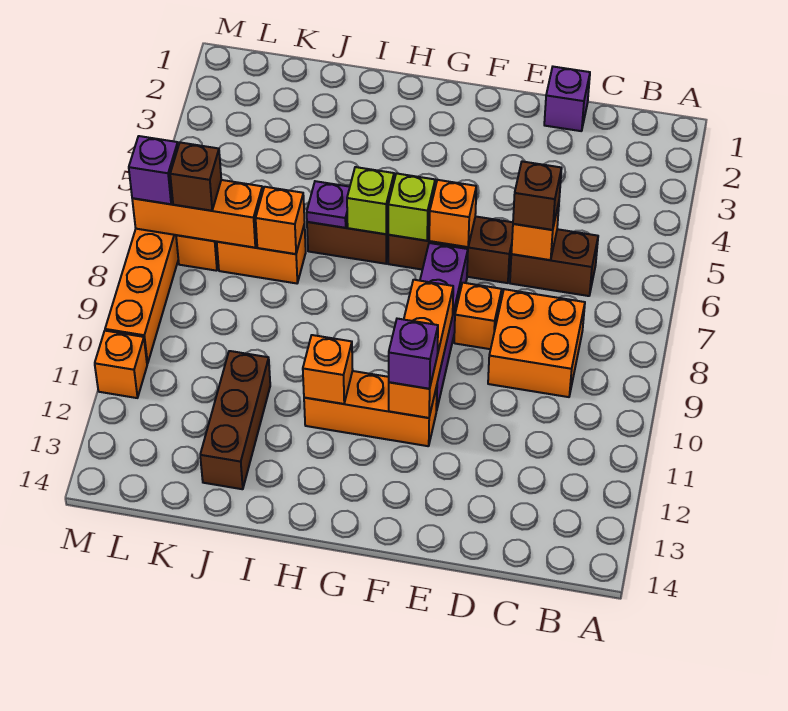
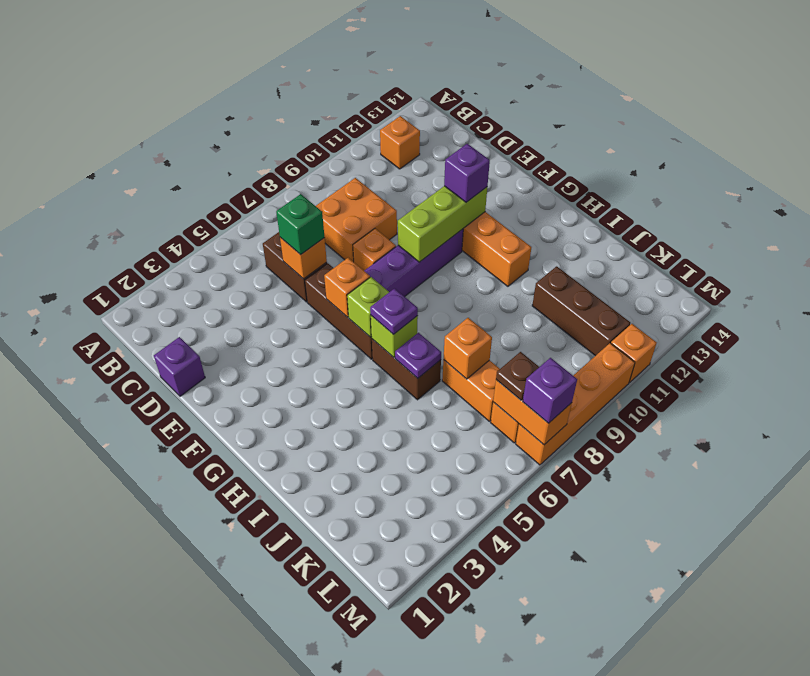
brown brick D6 level 3 -> green brick D6 level 3
orange brick F9:F11 level 2 -> lime brick F9:F11 level 2
none -> purple plate H6 level 3
orange brick H11 level 2 -> orange brick B12 level 1
brown brick J11:J13 level 1 -> brown brick J11:L11 level 1
orange brick K7:M7 level 2 -> orange brick L7:M7 level 2
brown brick L7 level 3 -> brown plate L7 level 3

